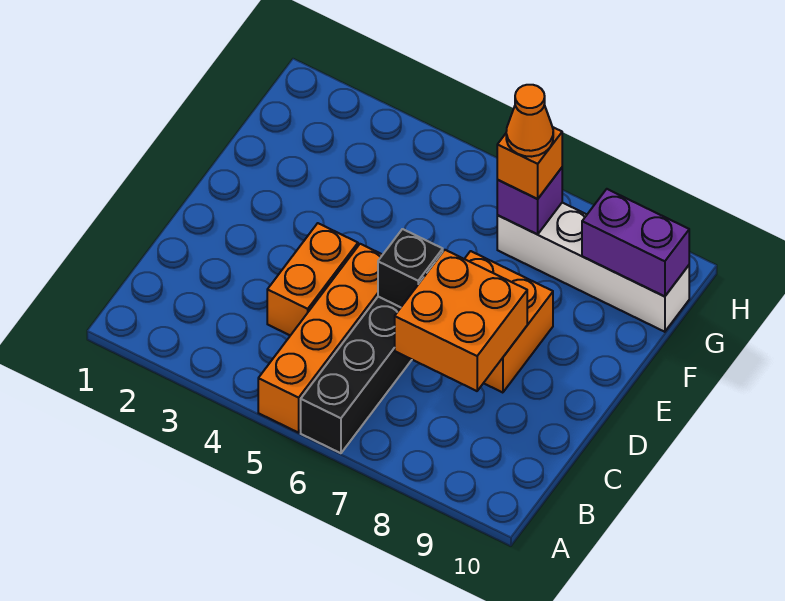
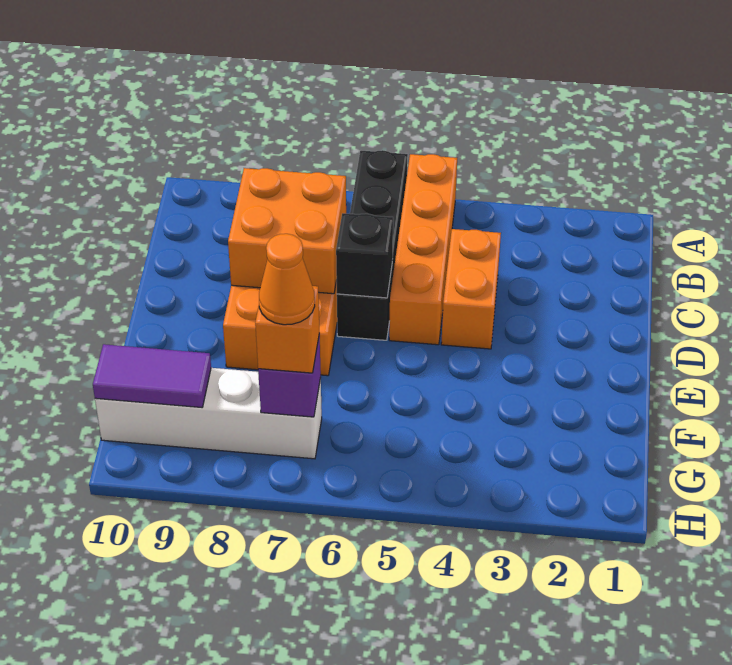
purple brick G9:G10 level 2 -> purple tile G9:G10 level 2

